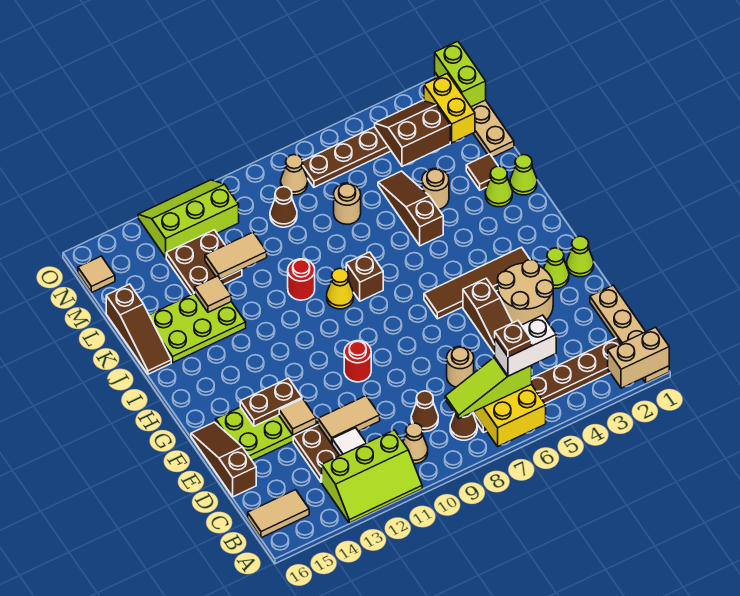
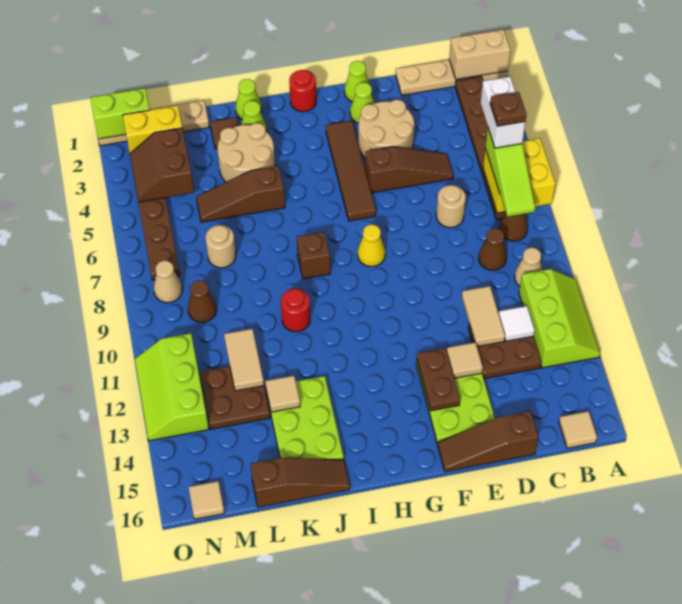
tan brick A1:A2 level 2 -> tan brick A1:B1 level 2
tan tile B15:B16 level 1 -> tan tile B16 level 1
red round brick F10 level 1 -> red round brick H1 level 1
yellow cone I9 level 1 -> yellow cone G8 level 1
tan round brick K4 level 1 -> tan round brick J3:K4 level 1

